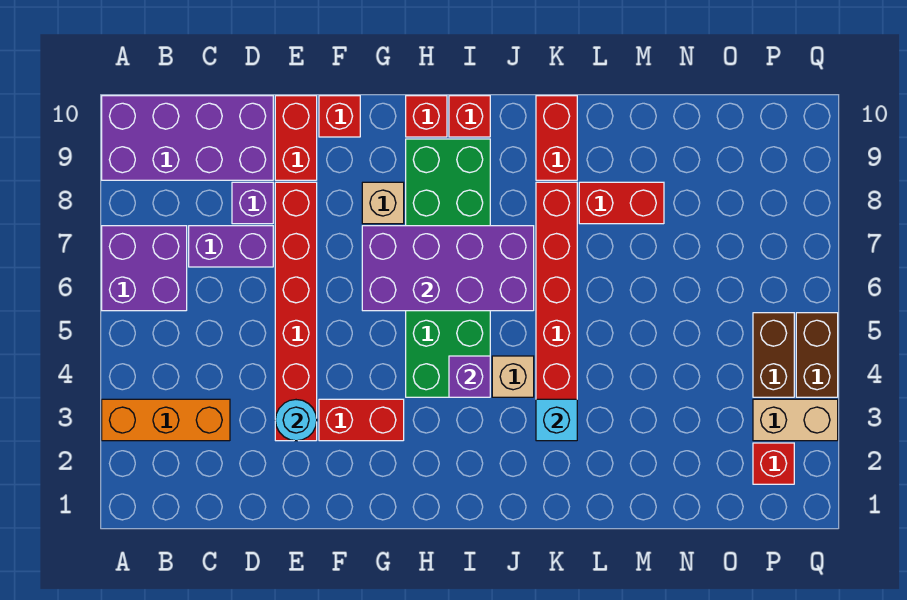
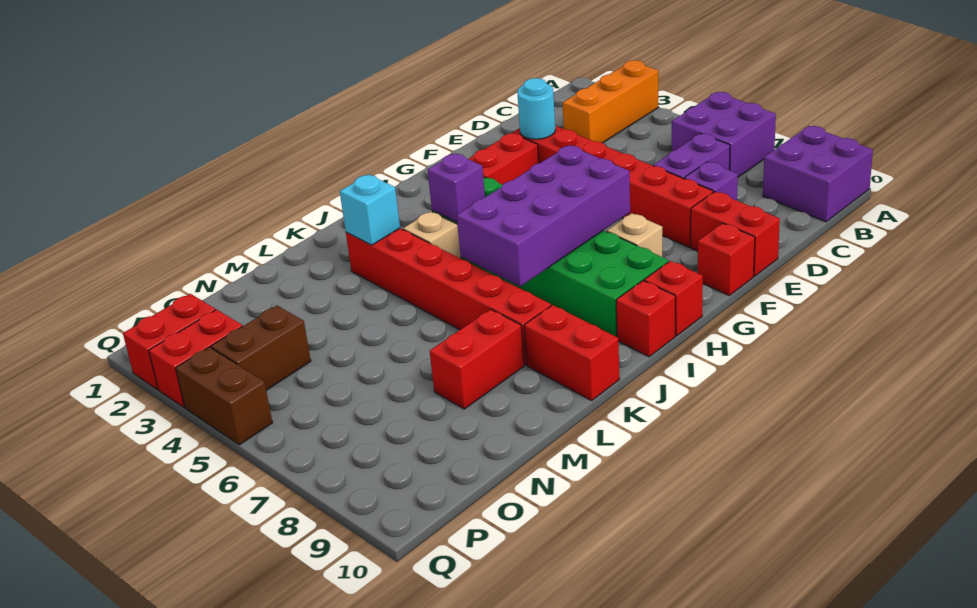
purple brick A9:D10 level 1 -> purple brick A9:B10 level 1
red brick P2 level 1 -> red brick P2:Q2 level 1
tan brick P3:Q3 level 1 -> red brick P3:Q3 level 1
brown brick P4:P5 level 1 -> brown brick O4:P4 level 1

